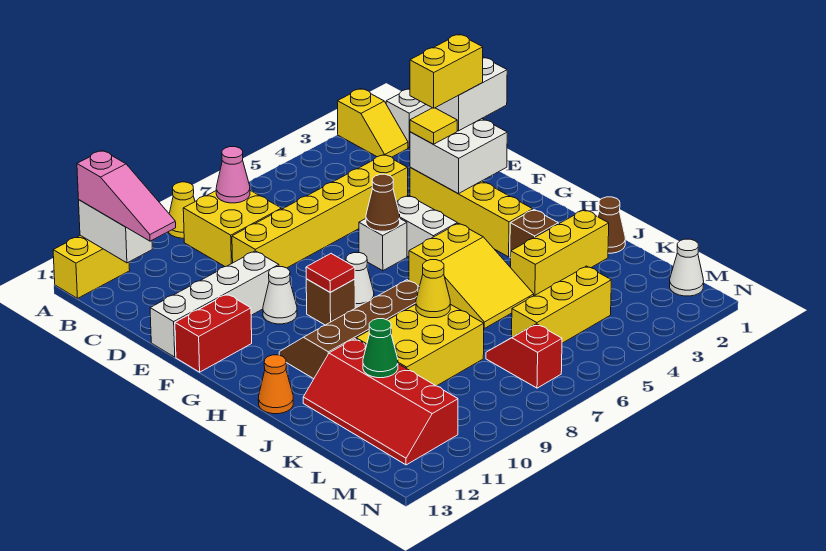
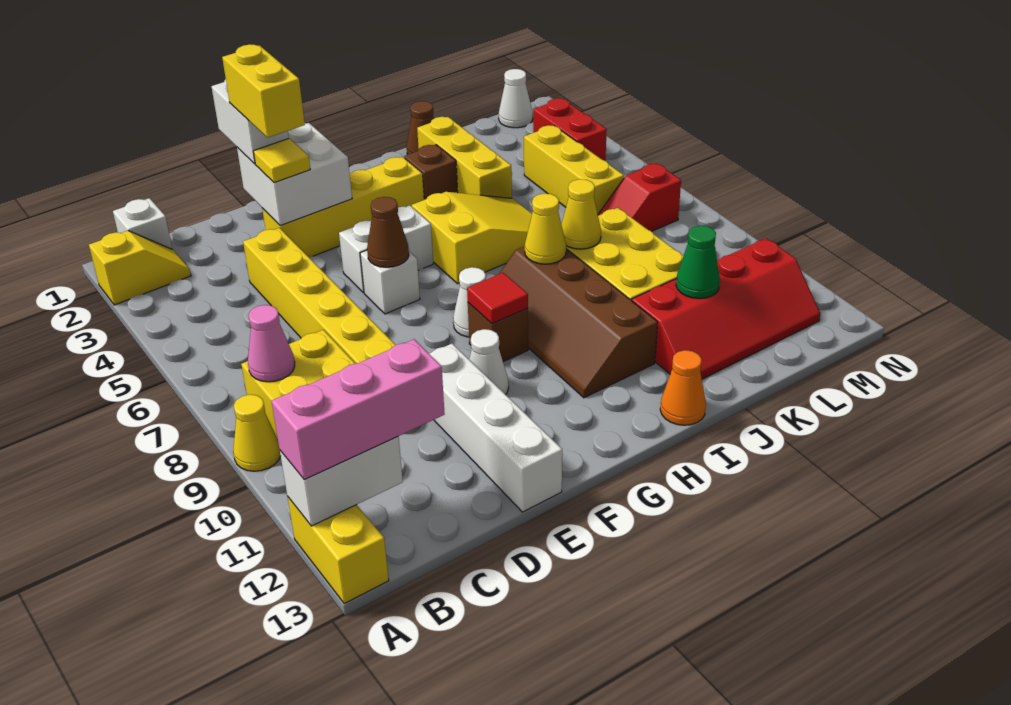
pink slope A12:C12 level 3 top A -> pink brick A12:C12 level 3
red brick F12:F13 level 1 -> red brick M3:M4 level 1
none -> yellow cone I8 level 2

